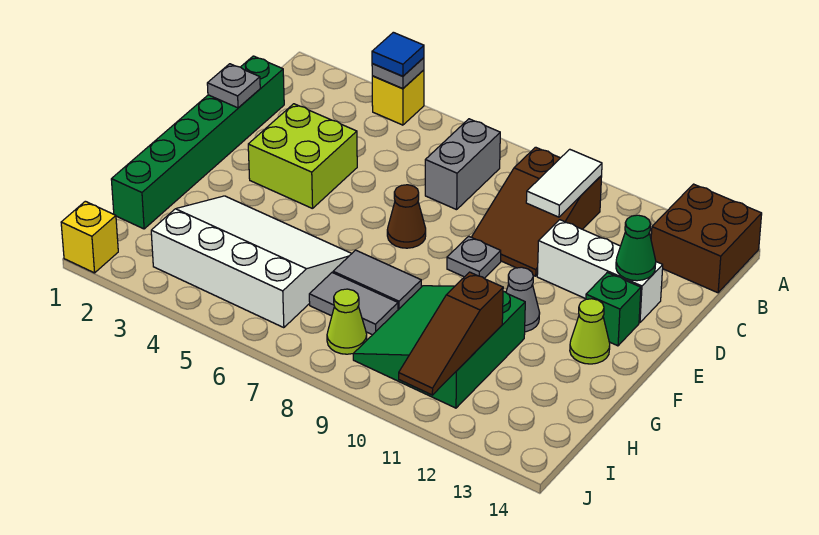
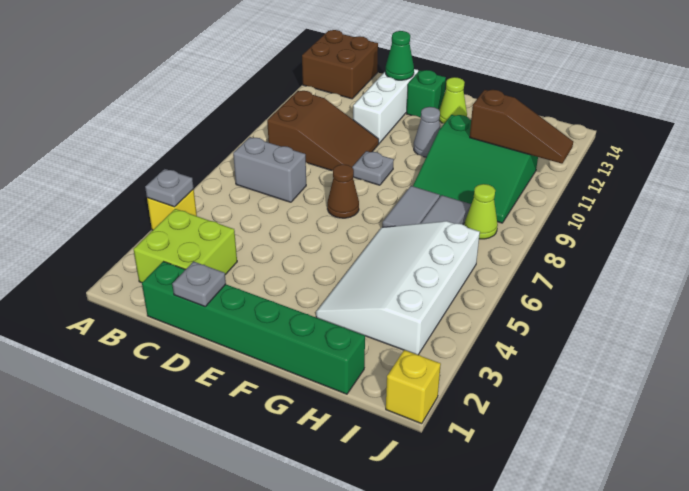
blue tile A4 level 3 -> none
white tile B10:C10 level 2 -> none
lime brick D3:E4 level 1 -> lime brick B2:C3 level 1

